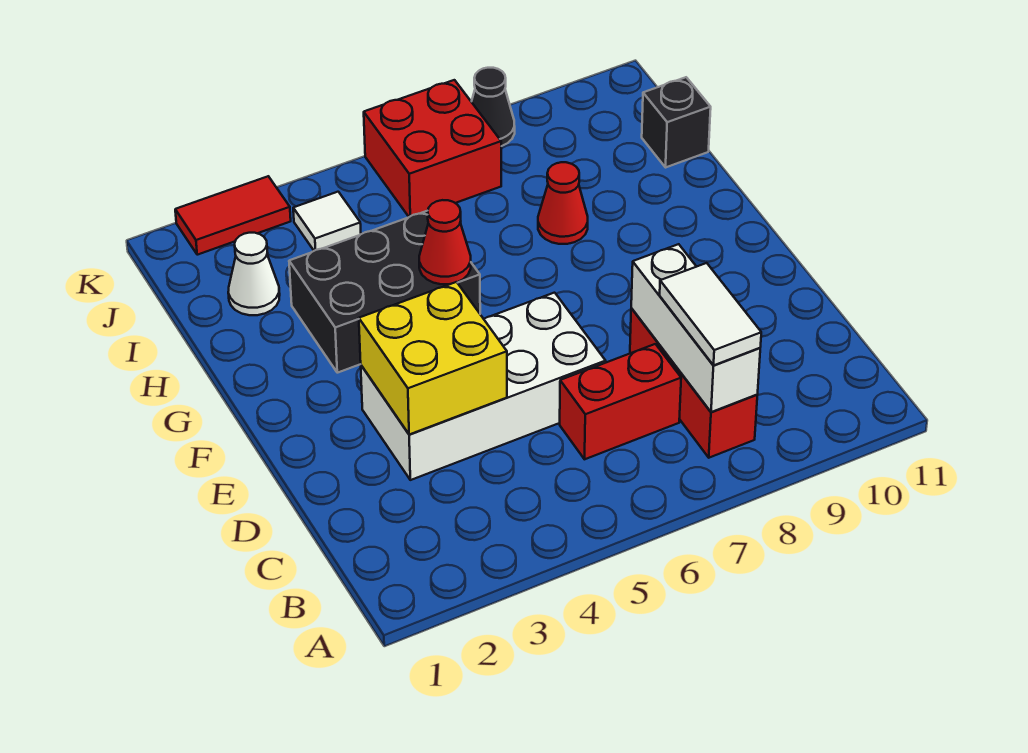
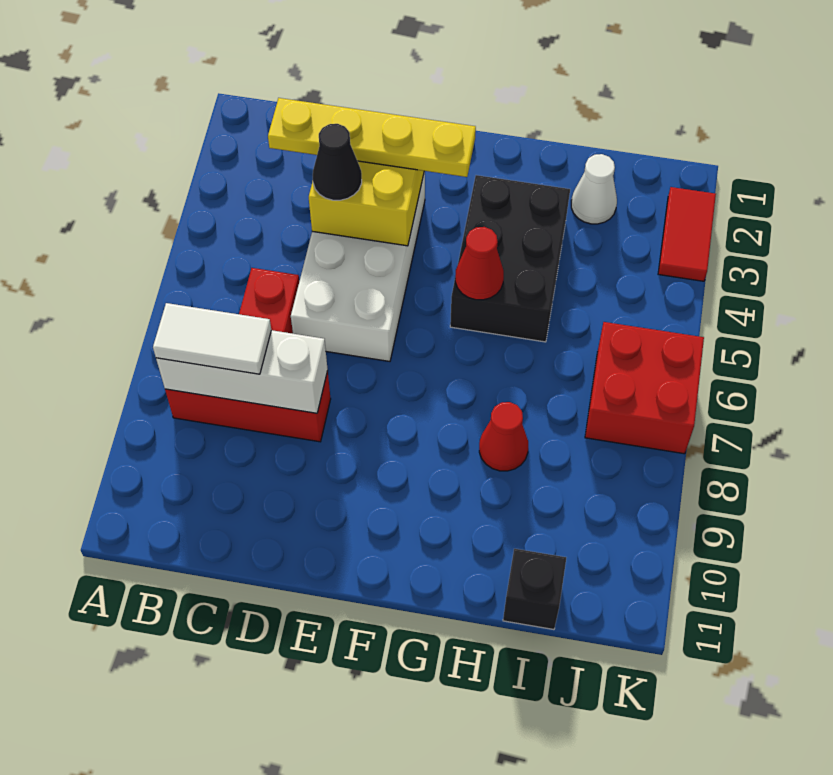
none -> yellow plate C3:F3 level 3
white tile J4 level 1 -> none
black cone K8 level 1 -> black cone D4 level 3

